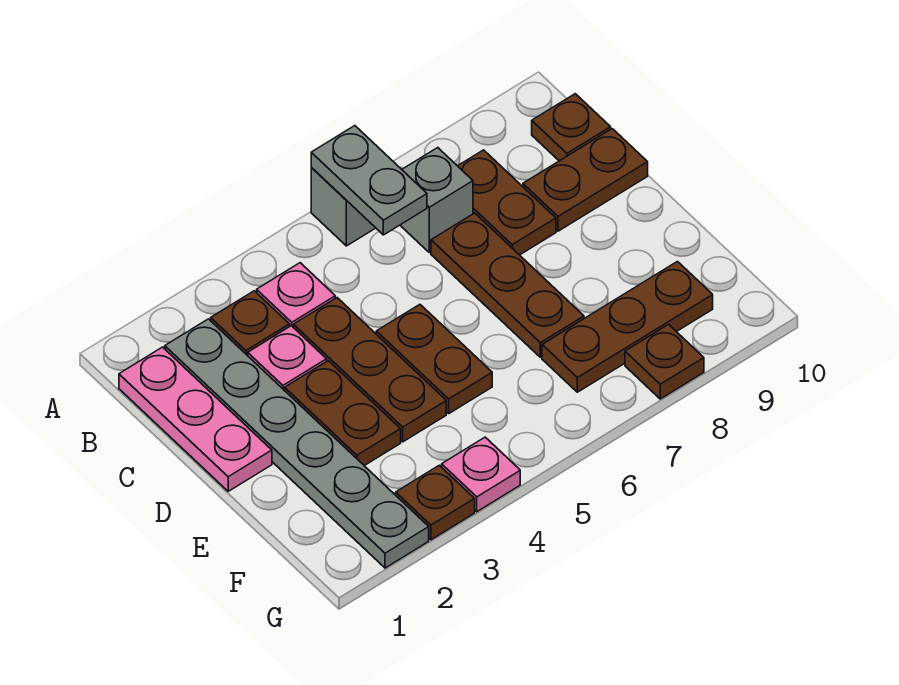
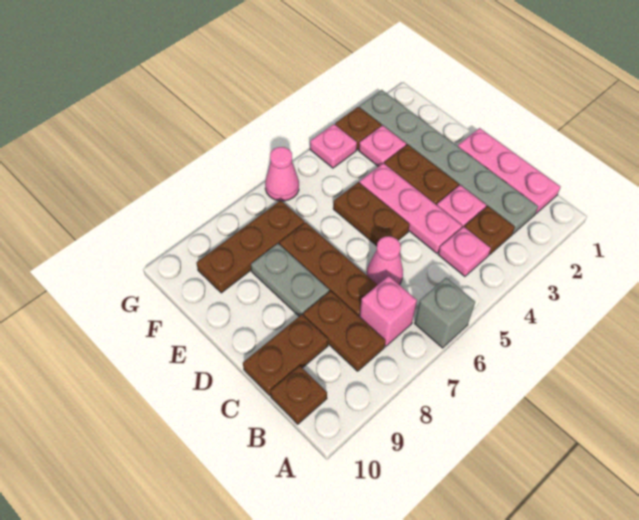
grey plate A6:B6 level 2 -> grey plate D8:E8 level 1
grey brick B7 level 1 -> pink brick B7 level 1
brown plate C4:E4 level 1 -> pink plate C4:E4 level 1
none -> pink cone C6 level 1
none -> pink plate F3 level 1
none -> pink cone G6 level 1
brown plate G8 level 1 -> none

